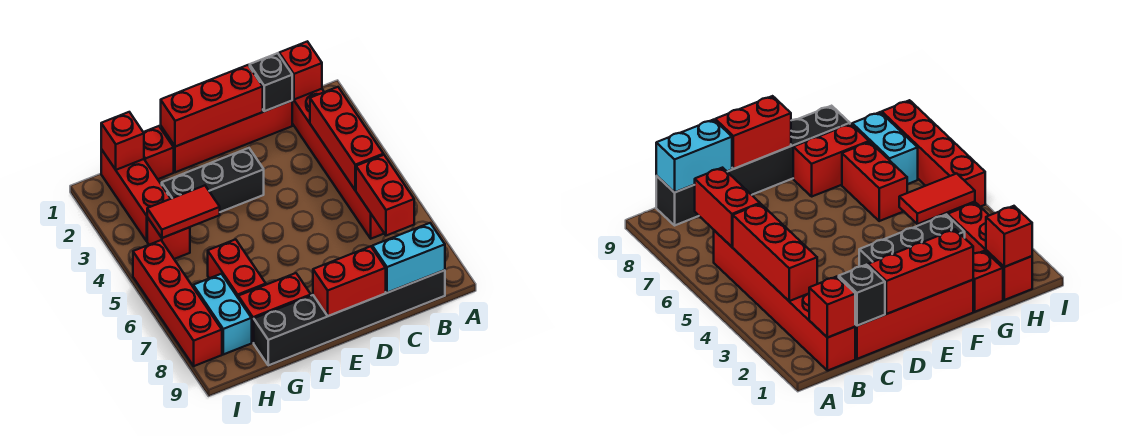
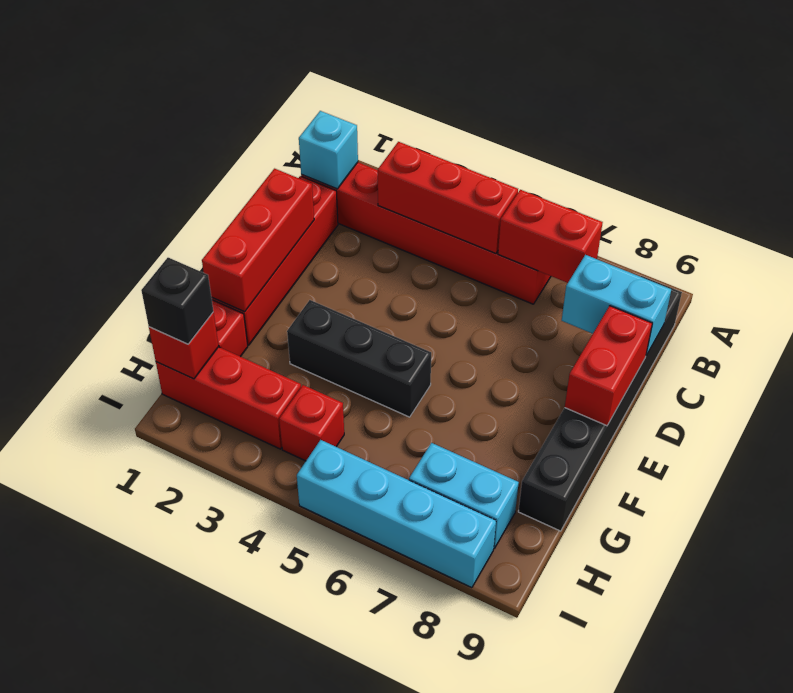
red brick B1 level 2 -> cyan brick B1 level 2
cyan brick B9:C9 level 2 -> cyan brick C8:C9 level 2
black brick C1 level 2 -> black brick H1 level 3
black brick E3:G3 level 1 -> black brick F3:F5 level 1
red brick F8:G8 level 1 -> none
red tile G4:H4 level 2 -> none
red brick G6:G7 level 1 -> none
red brick I5:I8 level 1 -> cyan brick I5:I8 level 1

